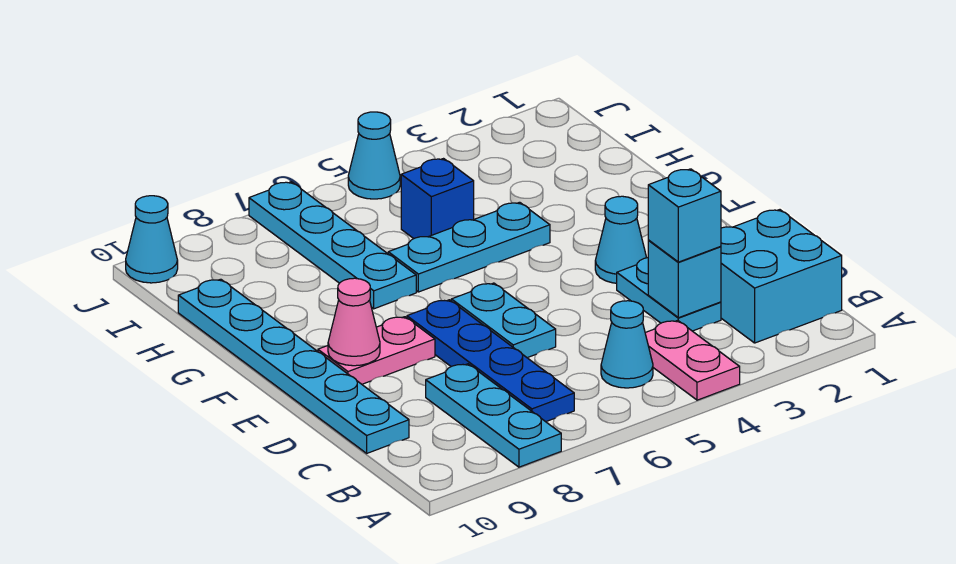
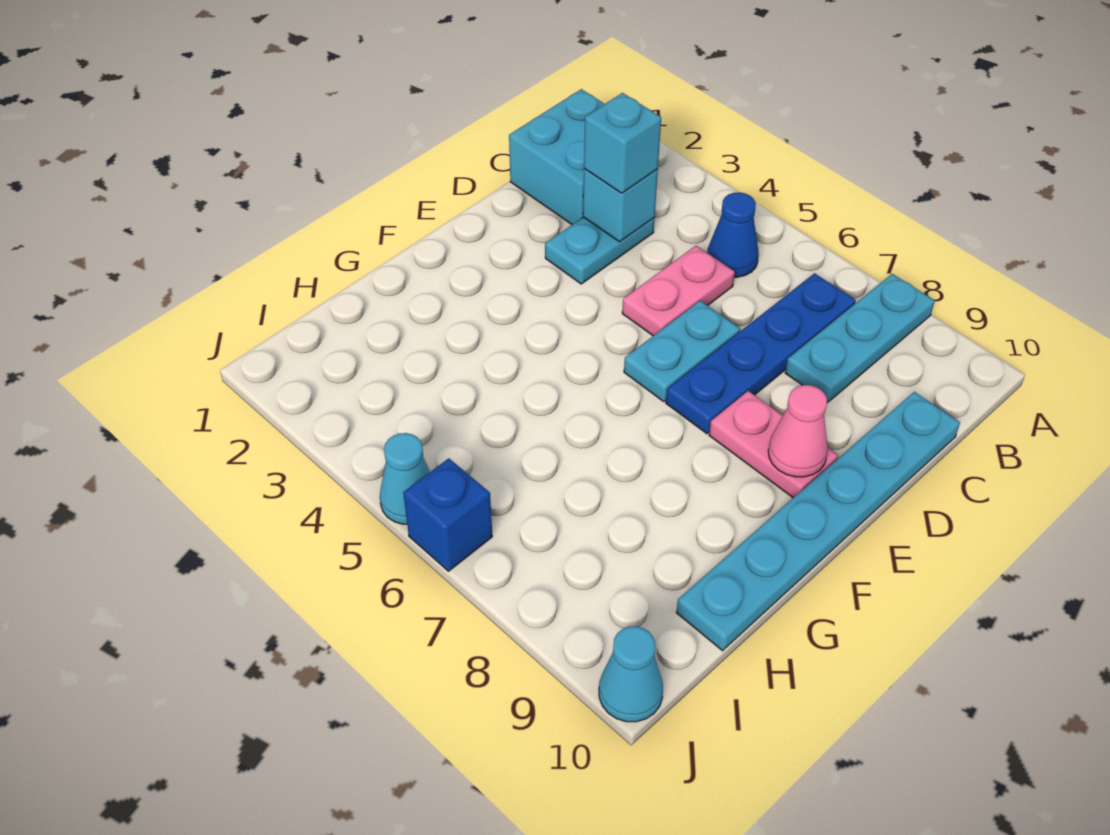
pink plate A4:B4 level 1 -> pink plate C5:D5 level 1
cyan cone B5 level 1 -> blue cone B5 level 1
cyan cone E3 level 1 -> none
cyan plate G4:G6 level 1 -> none
cyan plate G7:J7 level 1 -> none
blue brick H5 level 1 -> blue brick J6 level 1

